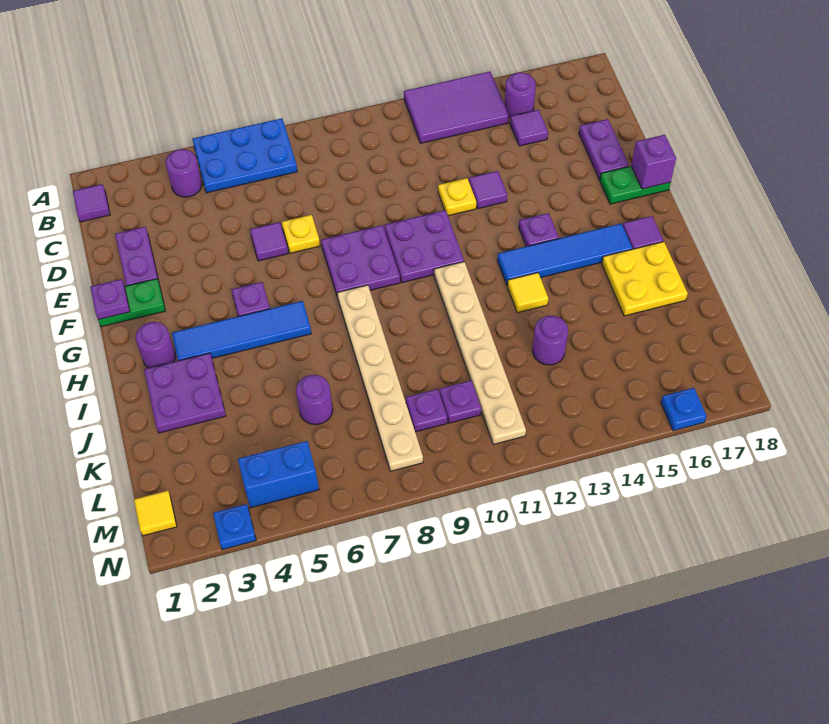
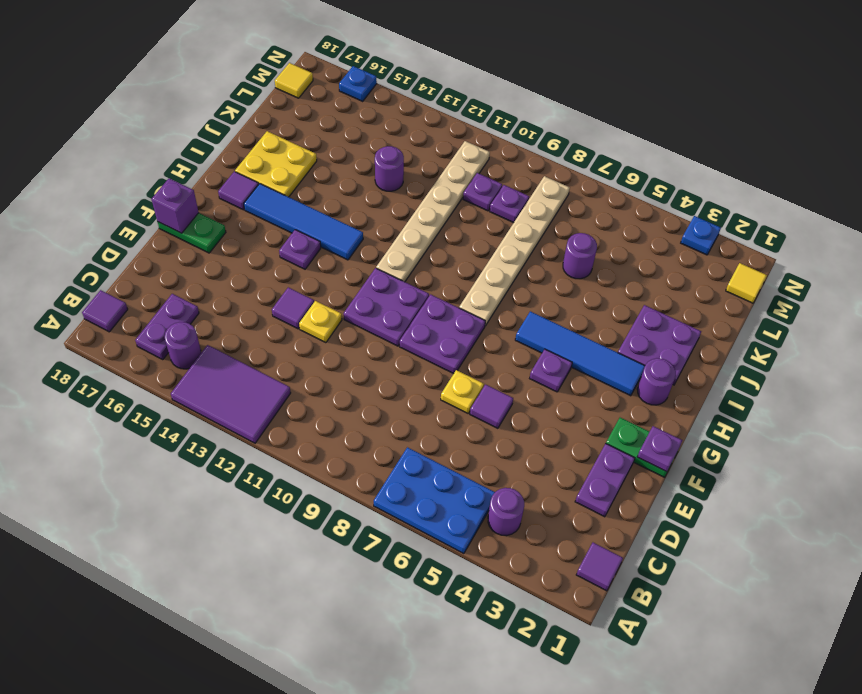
purple tile C15 level 1 -> purple tile B18 level 1
purple plate D17:E17 level 1 -> purple plate B16:C16 level 1
yellow tile I13 level 1 -> yellow tile M18 level 1
blue brick M4:M5 level 1 -> none

